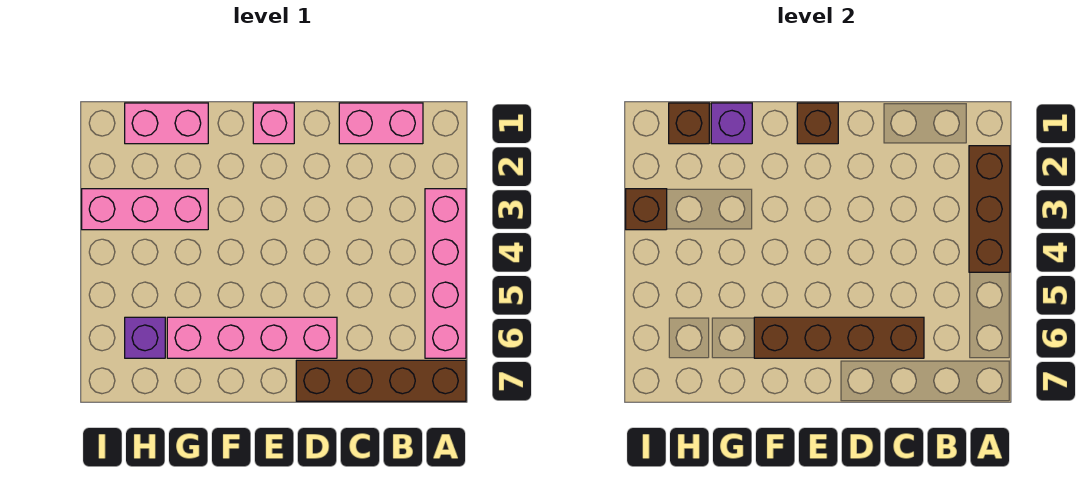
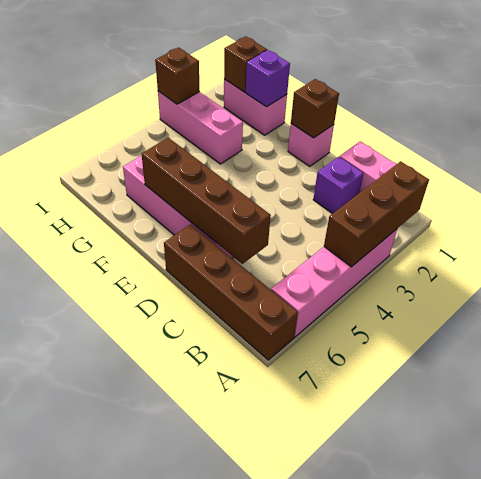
purple brick H6 level 1 -> purple brick C2 level 1

